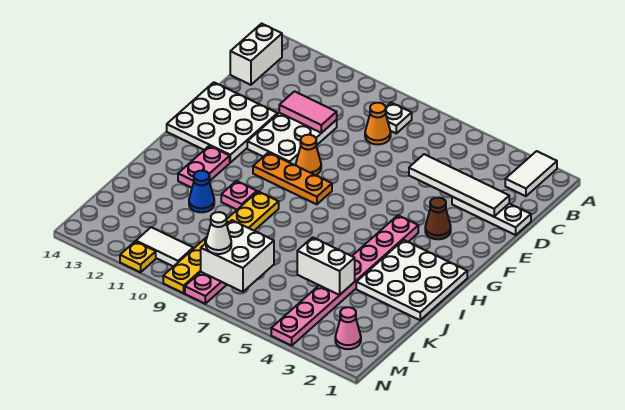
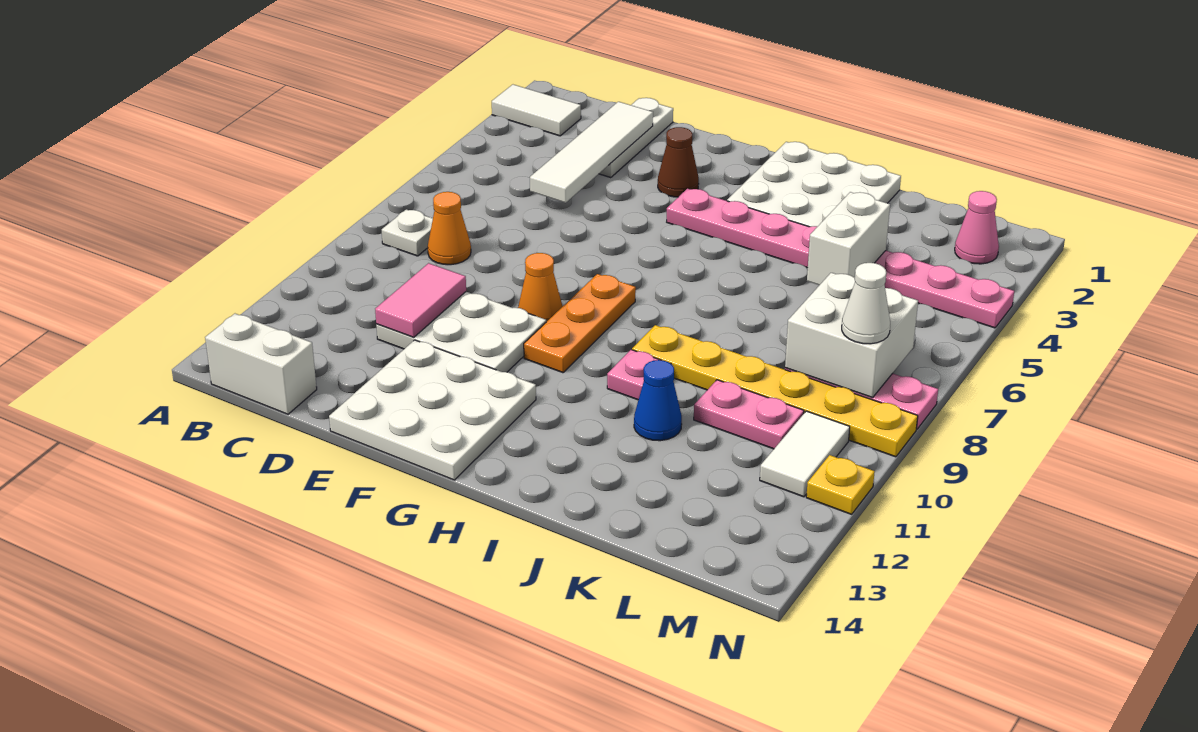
pink plate H12:I12 level 1 -> pink plate K10:L10 level 1

